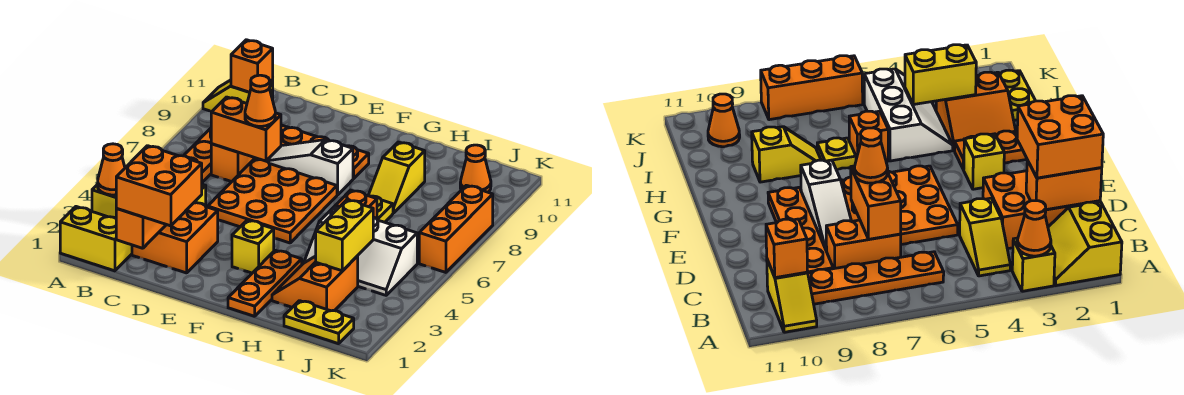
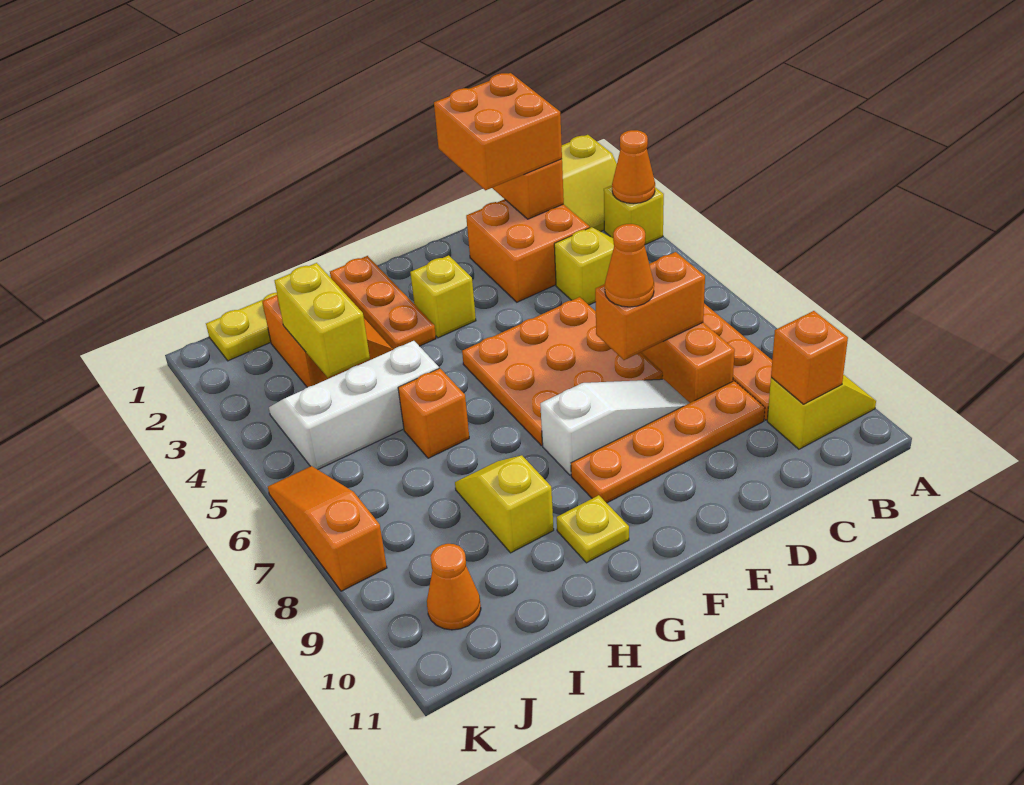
yellow plate H7 level 1 -> yellow plate G10 level 1
orange brick K6:K8 level 1 -> orange slope K6:K8 level 1 top 8

